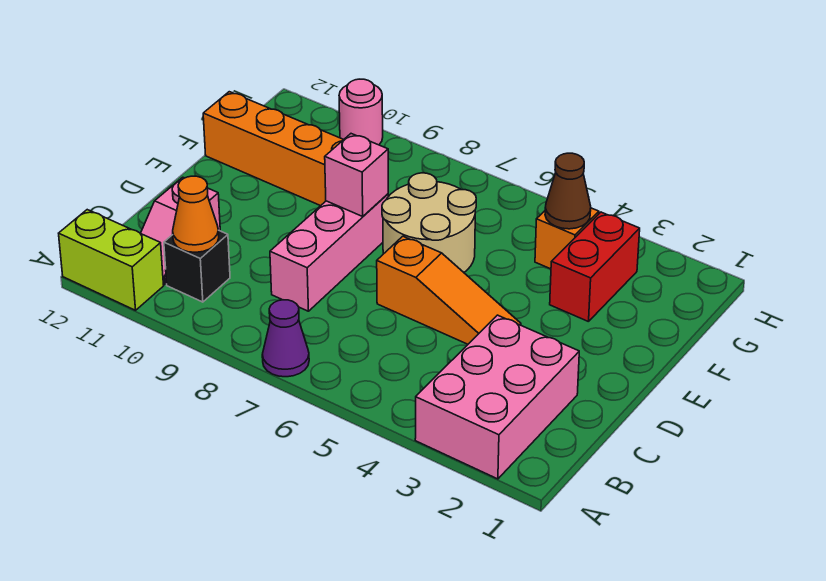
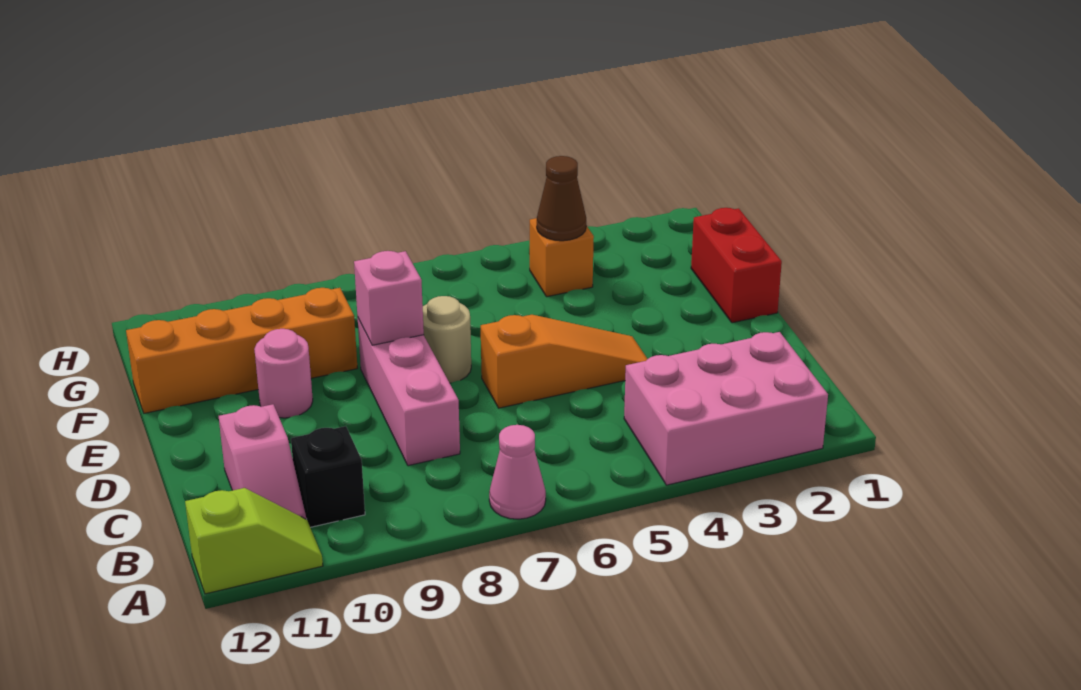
pink brick A2:C3 level 1 -> pink brick A2:B4 level 1
purple cone A7 level 1 -> pink cone A7 level 1
lime brick A11:A12 level 1 -> lime slope A11:A12 level 1 top 12
orange cone B10 level 2 -> none
tan round brick E6:F7 level 1 -> tan round brick E7 level 1
red brick F3:G3 level 1 -> red brick E1:F1 level 1
pink round brick H10 level 1 -> pink round brick E10 level 1

